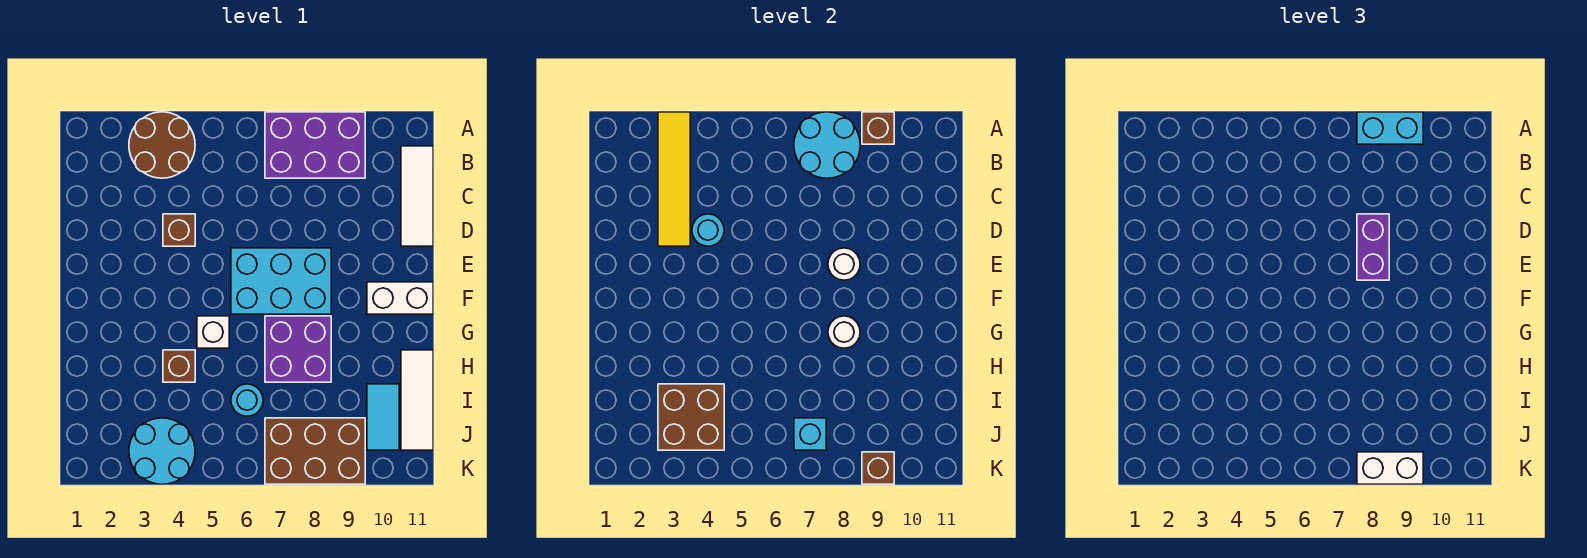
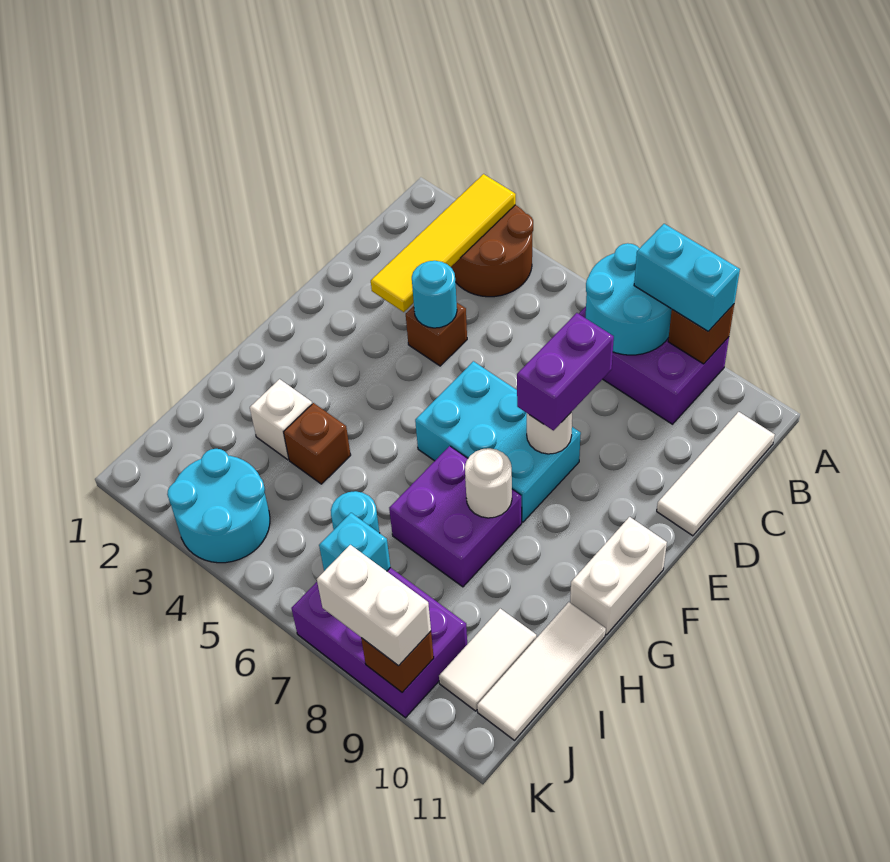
white brick F10:F11 level 1 -> white brick F11:G11 level 1
white brick G5 level 1 -> white brick H3 level 1
brown brick I3:J4 level 2 -> none
cyan tile I10:J10 level 1 -> white tile I10:J10 level 1
brown brick J7:K9 level 1 -> purple brick J7:K9 level 1

